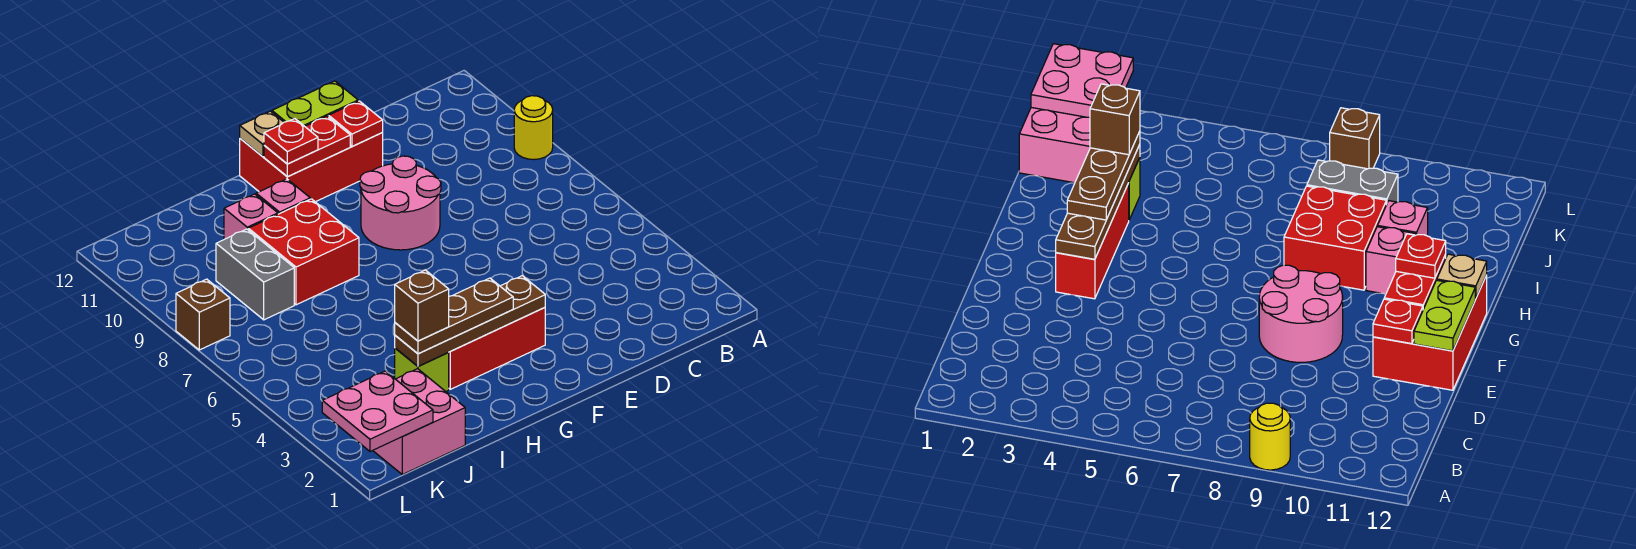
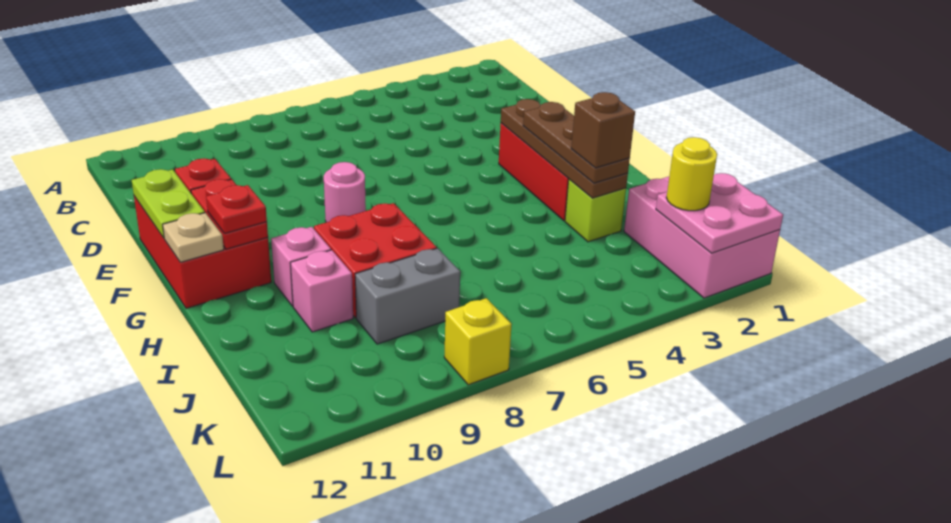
yellow round brick A9 level 1 -> yellow round brick K2 level 3
pink round brick E8:F9 level 1 -> pink round brick F8 level 1
pink brick J1:K2 level 1 -> pink brick J1:L2 level 1
brown brick L8 level 1 -> yellow brick L8 level 1

